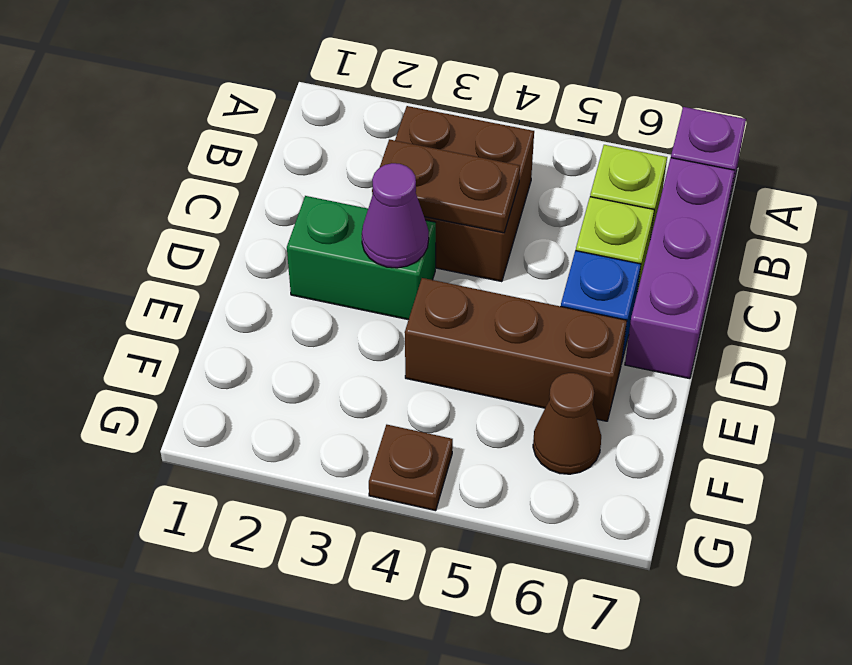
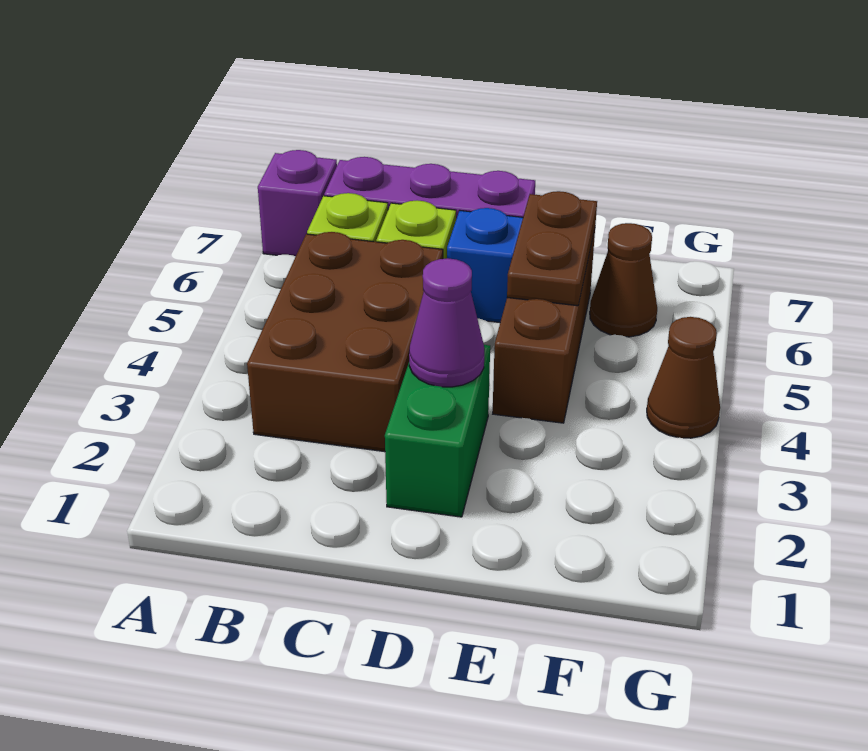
brown brick B3:C4 level 1 -> brown brick B3:C5 level 1
brown plate C3:C4 level 2 -> brown plate E5:E6 level 2
brown plate G4 level 1 -> brown cone G4 level 1

